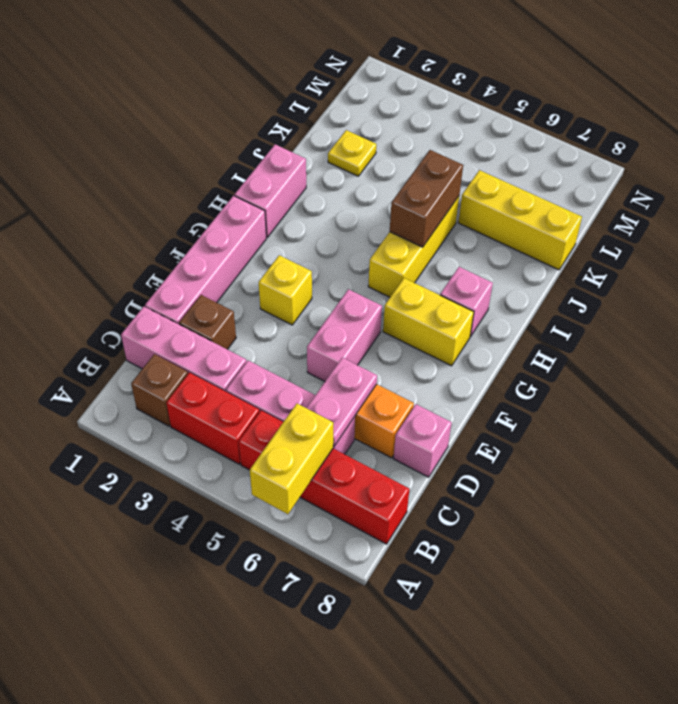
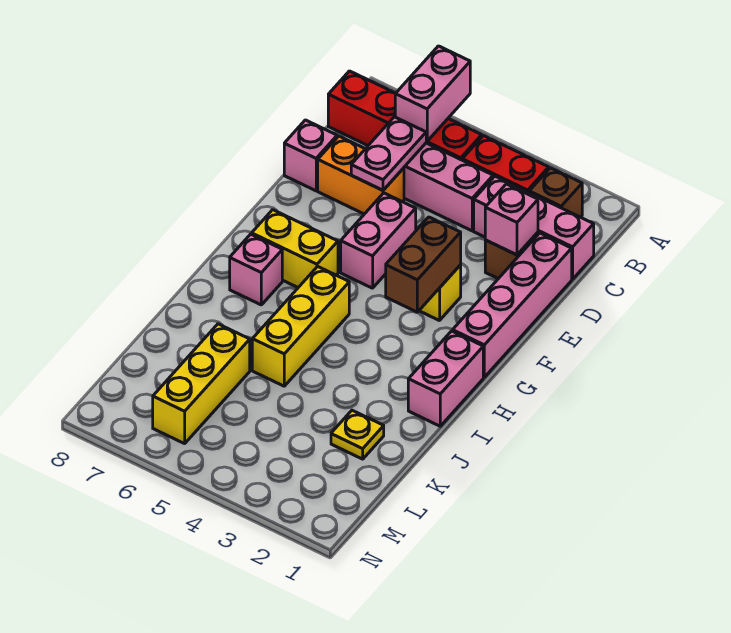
yellow brick A6:B6 level 2 -> pink brick A6:B6 level 2
none -> pink brick D2 level 2
brown brick I5:J5 level 2 -> brown brick F3:G3 level 2
yellow brick K6:K8 level 1 -> yellow brick K6:M6 level 1

